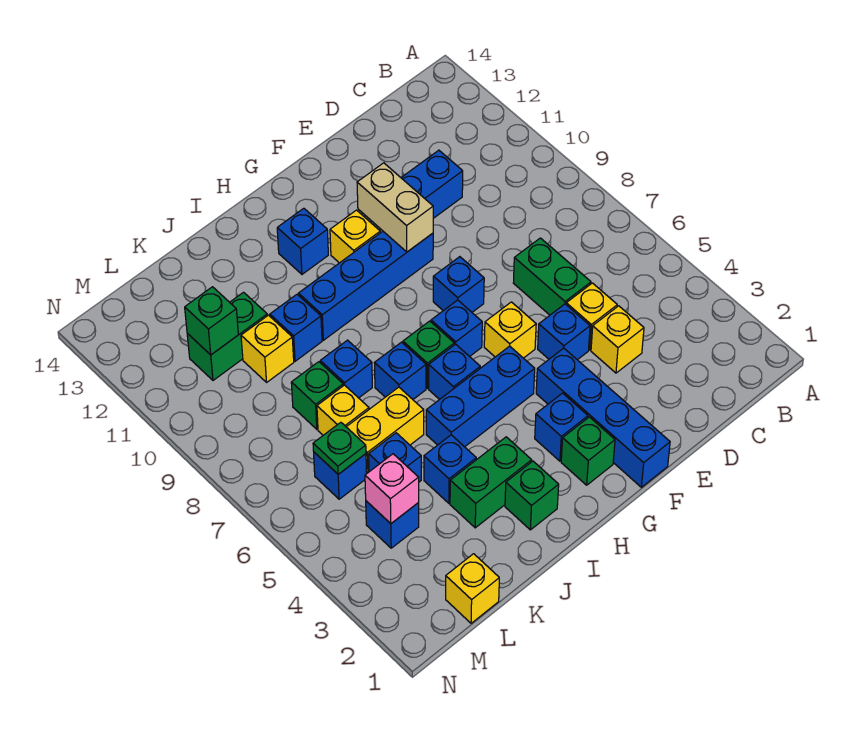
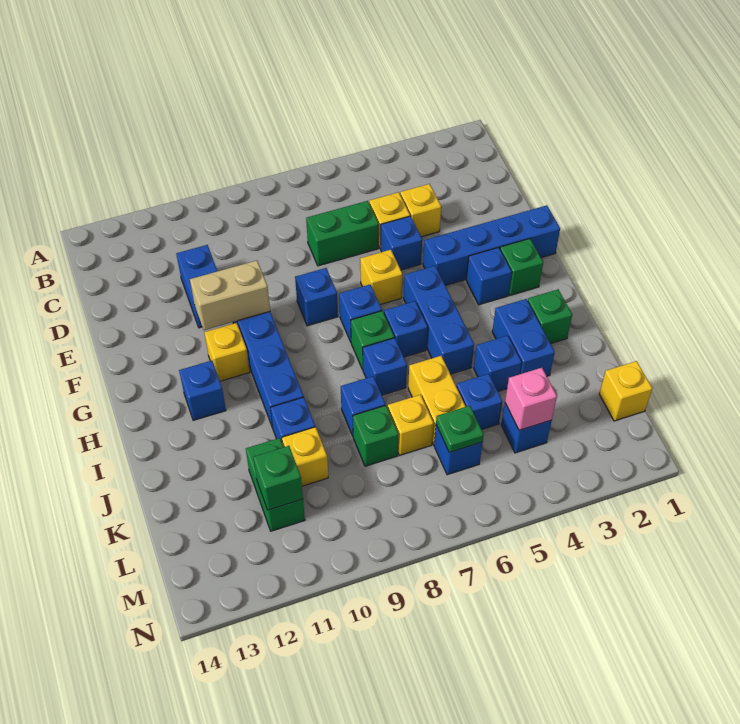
green brick I3:J3 level 1 -> blue brick I3:J3 level 1

